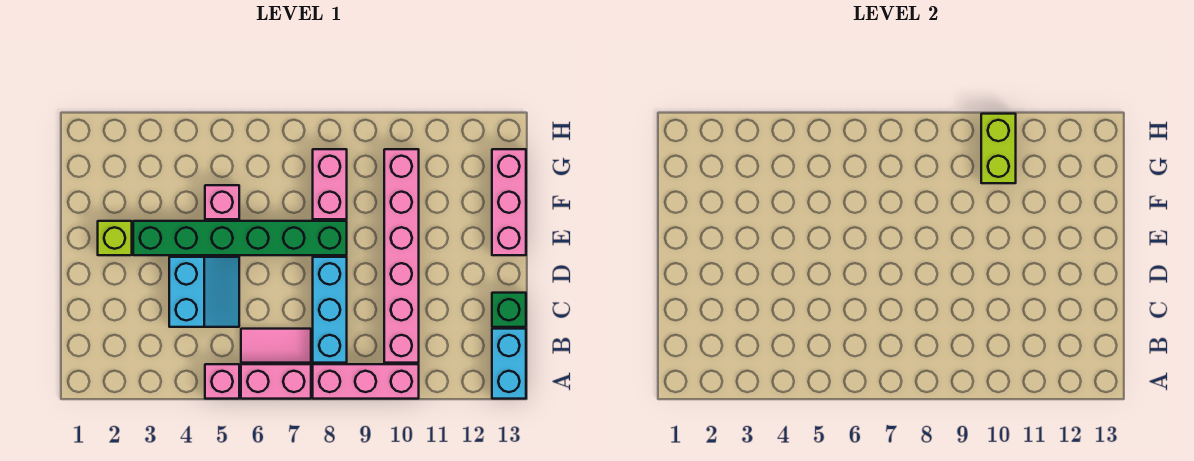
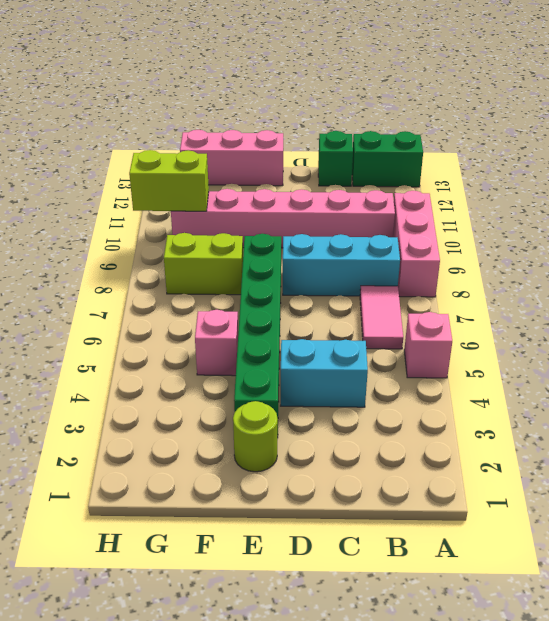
pink brick A6:A7 level 1 -> none
cyan brick A13:B13 level 1 -> green brick A13:B13 level 1
lime brick E2 level 1 -> lime round brick E2 level 1
pink brick F8:G8 level 1 -> lime brick F8:G8 level 1

